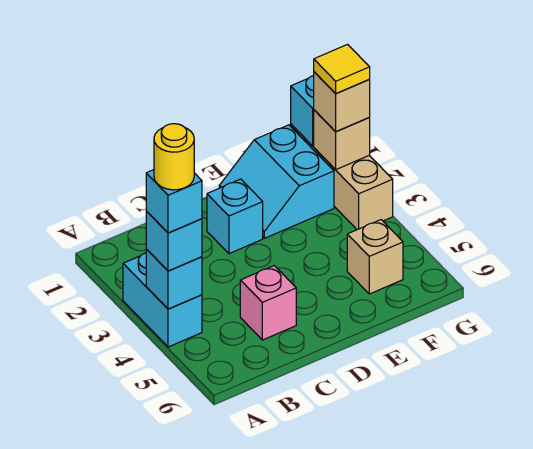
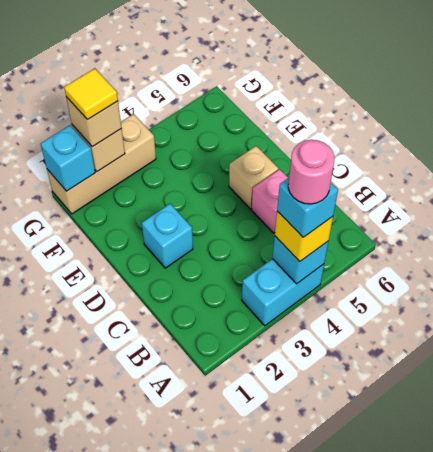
cyan brick A4 level 3 -> yellow brick A4 level 3
yellow round brick A4 level 5 -> pink round brick A4 level 5
cyan slope E1:F2 level 1 top F -> none
tan brick F5 level 1 -> tan brick D5 level 1

